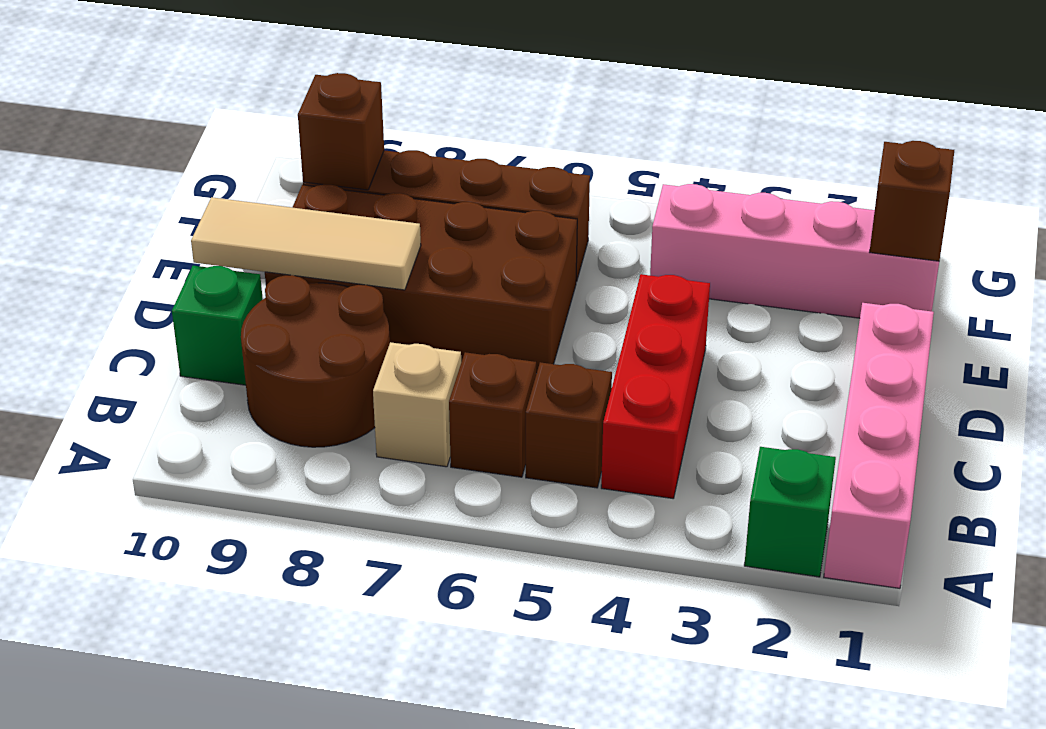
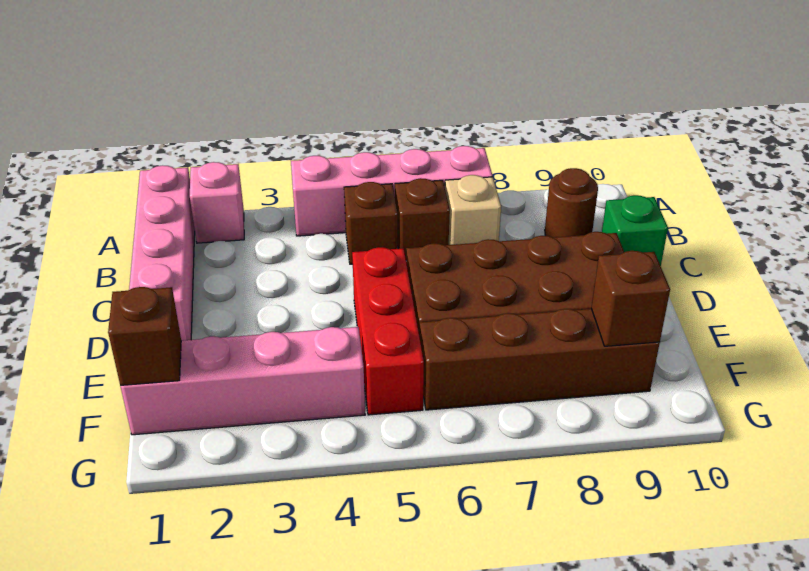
green brick A2 level 1 -> pink brick A2 level 1
none -> pink brick A4:A7 level 1
red brick B4:D4 level 1 -> red brick D5:F5 level 1
brown round brick B8:C9 level 1 -> brown round brick B9 level 1
tan tile D8:D10 level 2 -> none

